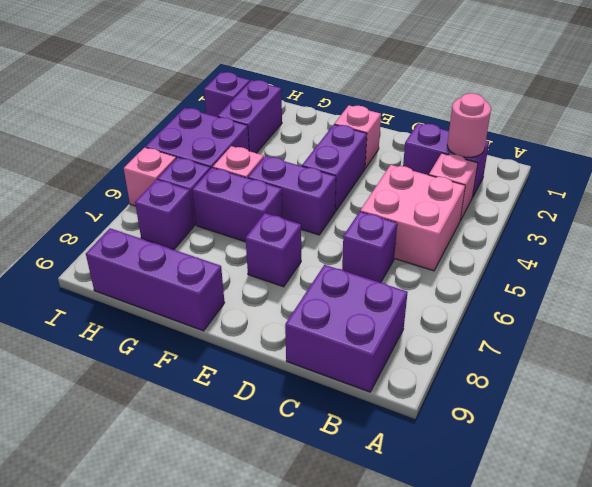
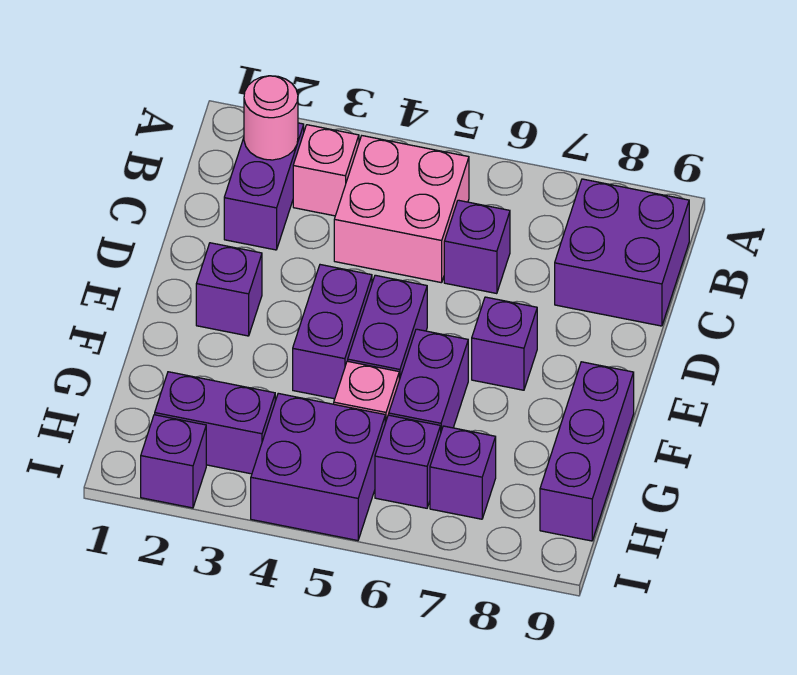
pink brick E2 level 1 -> purple brick E2 level 1
purple brick E3:E4 level 1 -> purple brick E4:F4 level 1
pink brick I6 level 1 -> none

